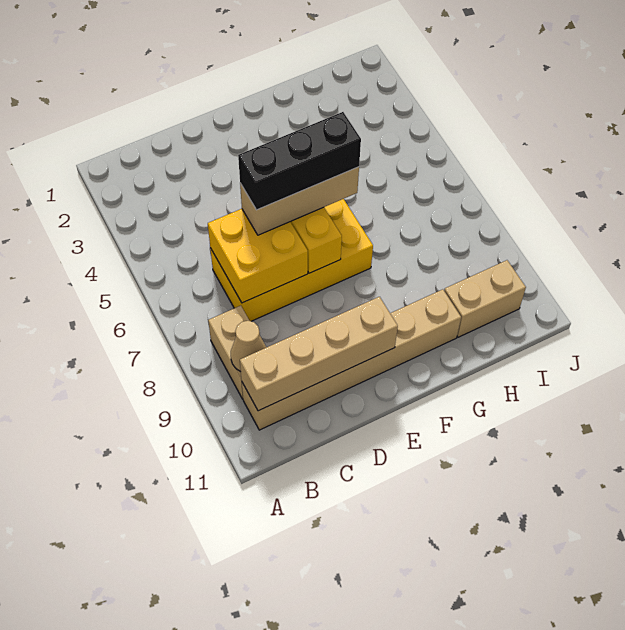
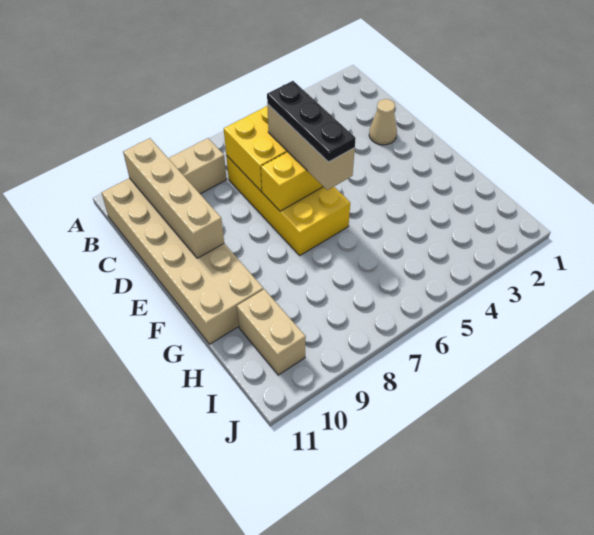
tan cone B9 level 2 -> tan cone D2 level 1
tan brick B10:G10 level 1 -> tan brick B10:G11 level 1
black brick D6:F6 level 4 -> black plate D6:F6 level 4

